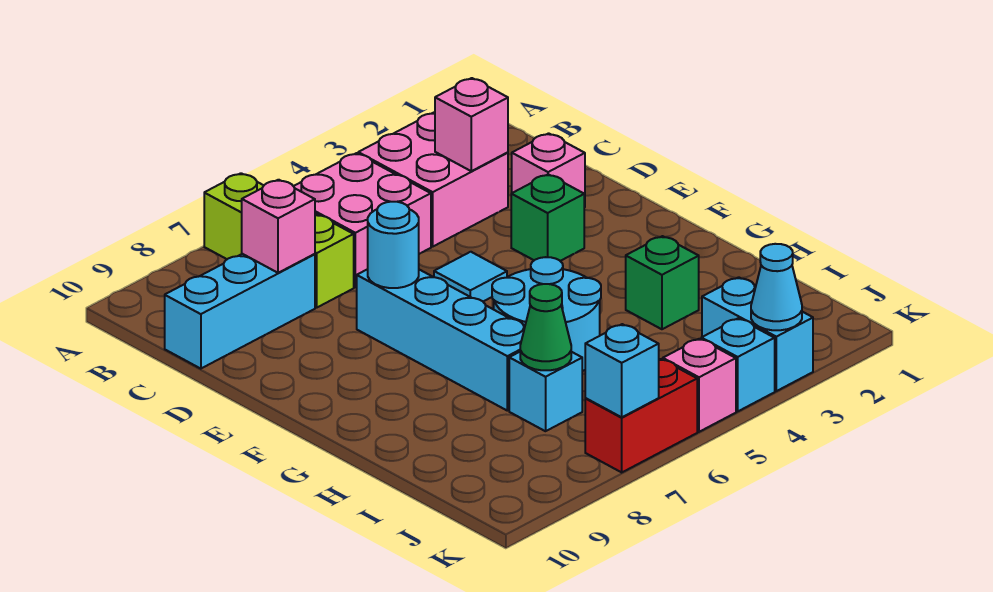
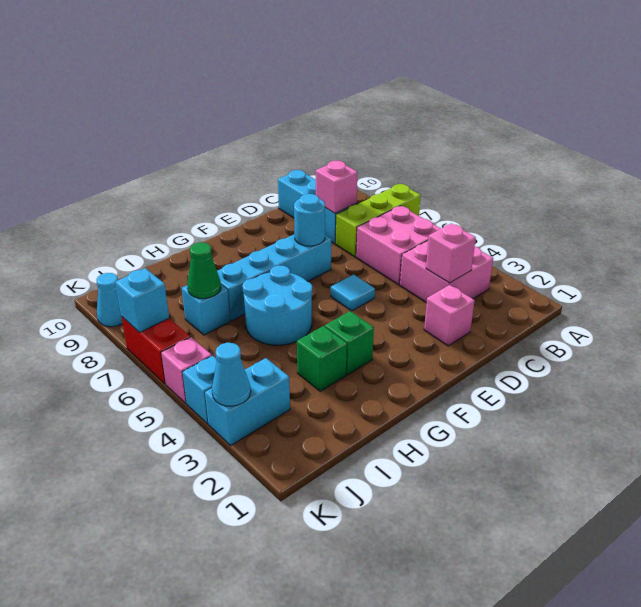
green brick E3 level 1 -> green brick G3 level 1
none -> cyan cone K9 level 1

